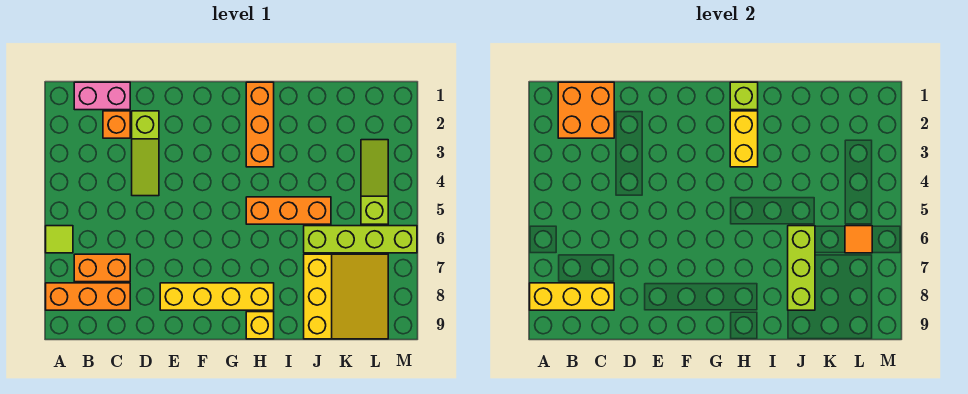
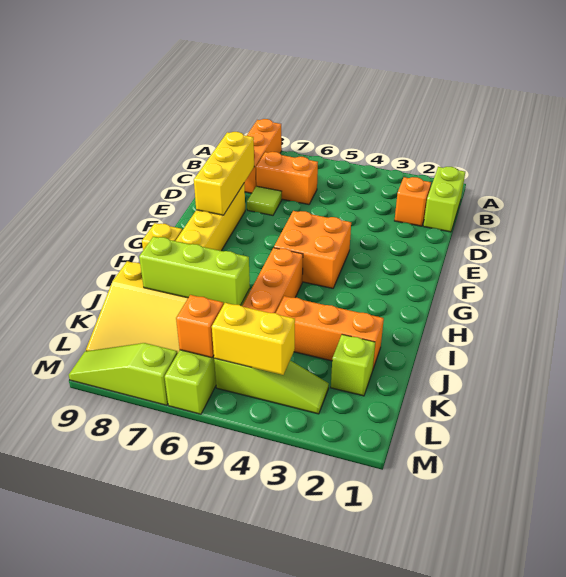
lime tile A6 level 1 -> lime tile D7 level 1
yellow brick A8:C8 level 2 -> yellow brick D8:F8 level 2
pink brick B1:C1 level 1 -> lime brick B1:C1 level 1
orange brick B1:C2 level 2 -> orange brick F4:G5 level 1
orange brick B7:C7 level 1 -> orange brick C6:C7 level 1
lime slope D2:D4 level 1 top 2 -> lime slope M7:M9 level 1 top 7
orange brick H1:H3 level 1 -> orange brick J2:J4 level 1
lime brick H1 level 2 -> lime brick K2 level 1
yellow brick H2:H3 level 2 -> yellow brick L4:L5 level 2
orange tile L6 level 2 -> orange brick L6 level 2

